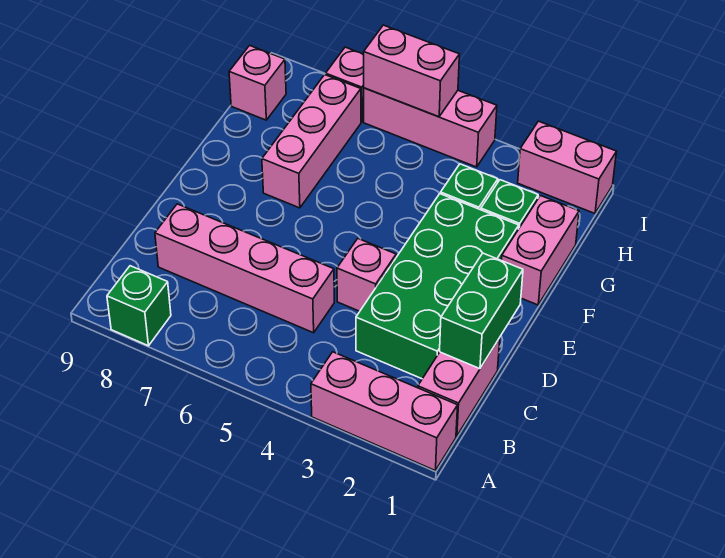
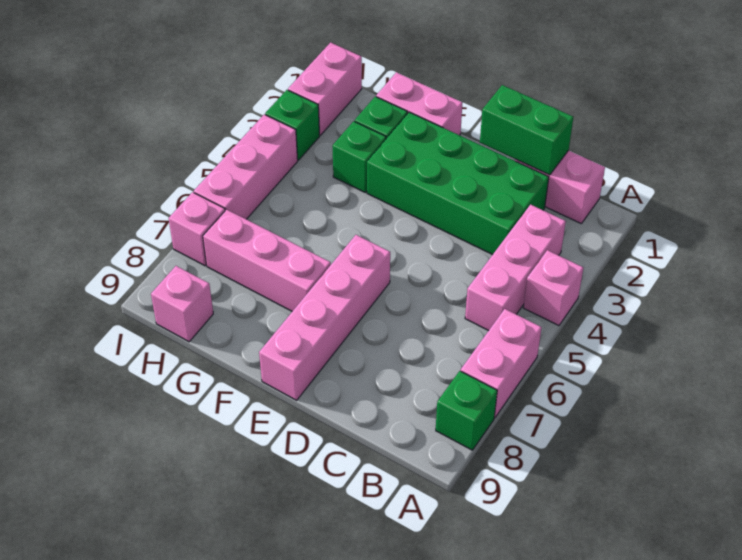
pink brick A1:A3 level 1 -> pink brick B3:B5 level 1
pink brick C5:C8 level 1 -> pink brick E6:E9 level 1
pink brick D4 level 1 -> pink brick A4 level 1
none -> green brick I3 level 1
pink brick I5:I6 level 2 -> pink brick A6:A7 level 1

